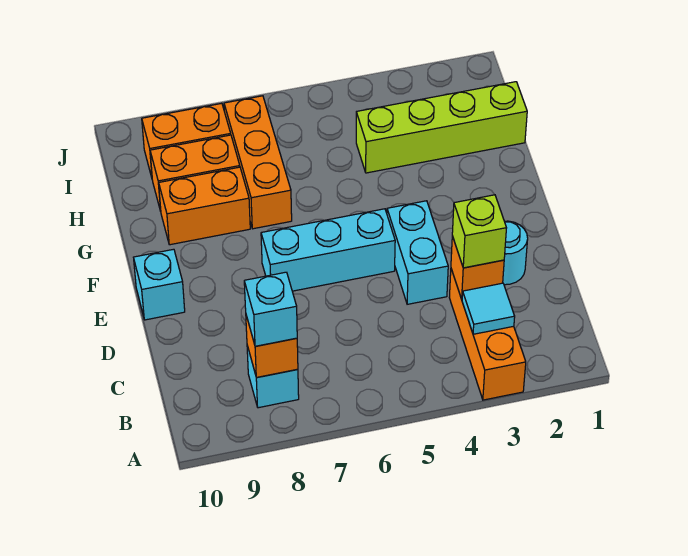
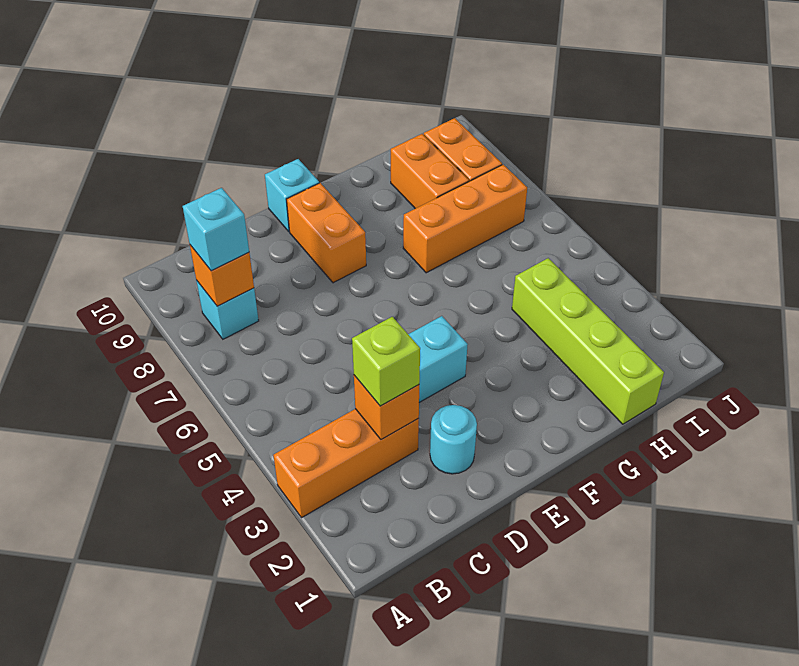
cyan tile B3 level 2 -> none
cyan brick E5:E7 level 1 -> none
orange brick G8:G9 level 1 -> orange brick E8:E9 level 1

